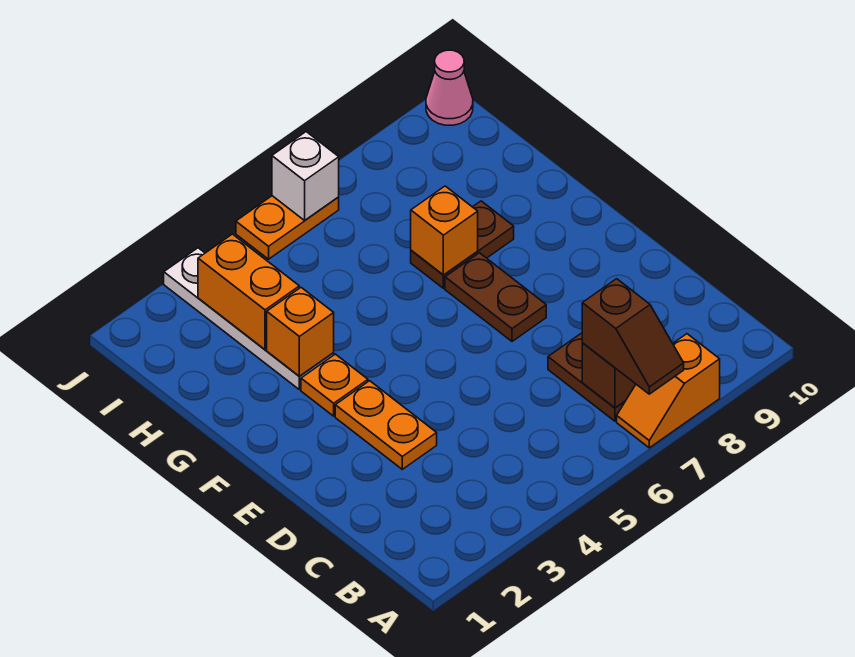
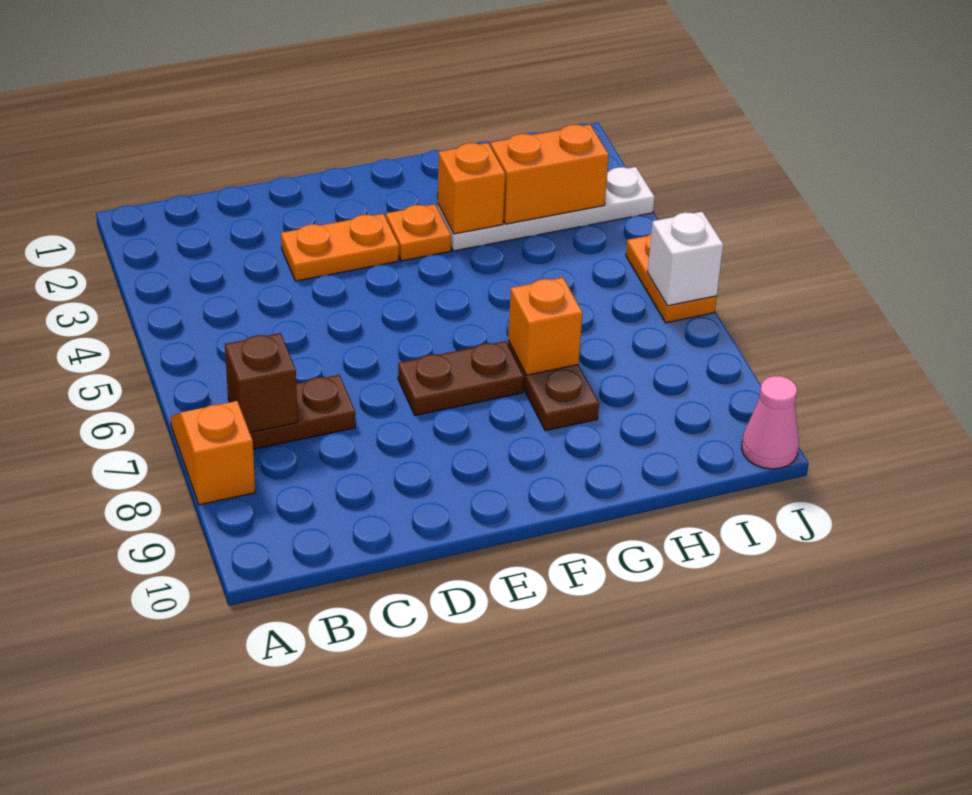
brown slope A7:B7 level 3 top B -> none

